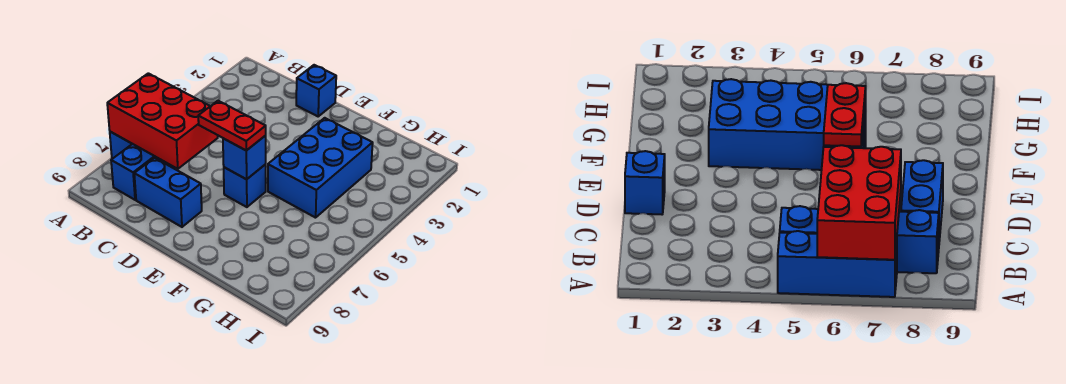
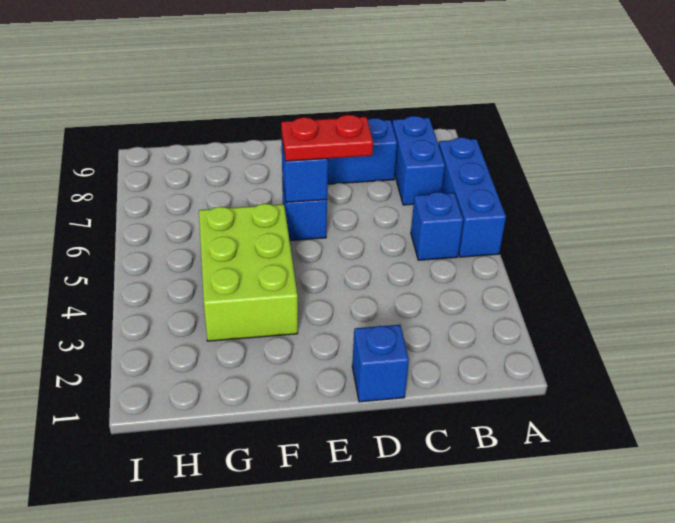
red brick A6:C7 level 2 -> none
blue brick F3:G5 level 1 -> lime brick F3:G5 level 1

